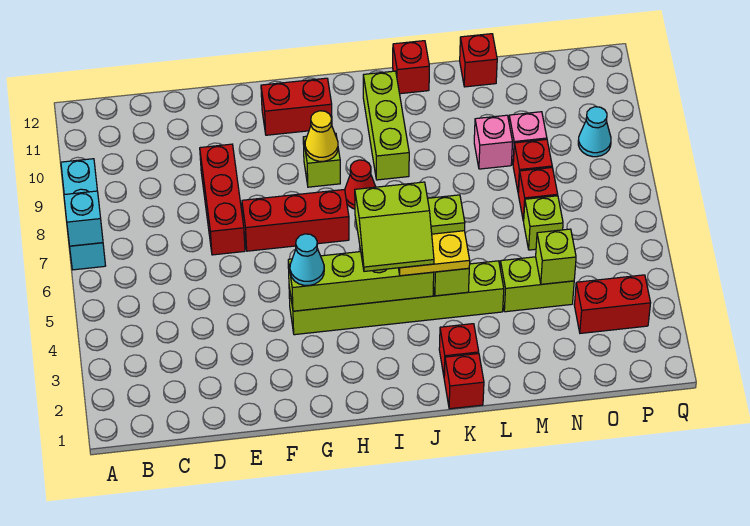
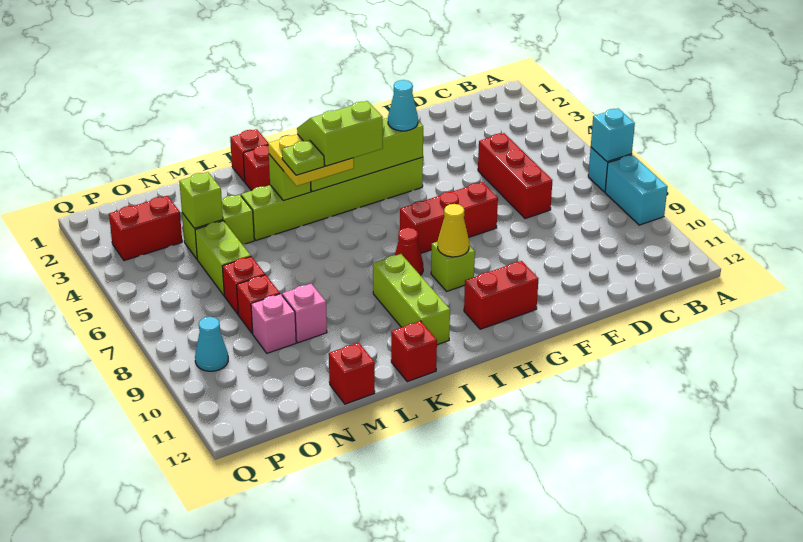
red brick E7:E9 level 1 -> red brick D5:D7 level 1
lime brick N6 level 1 -> lime brick N5:N6 level 1

